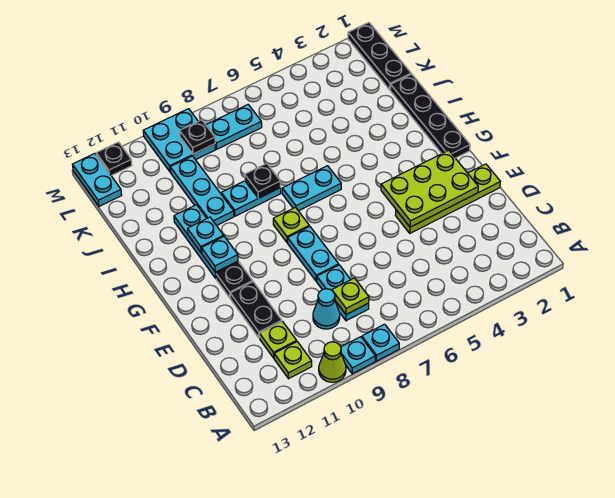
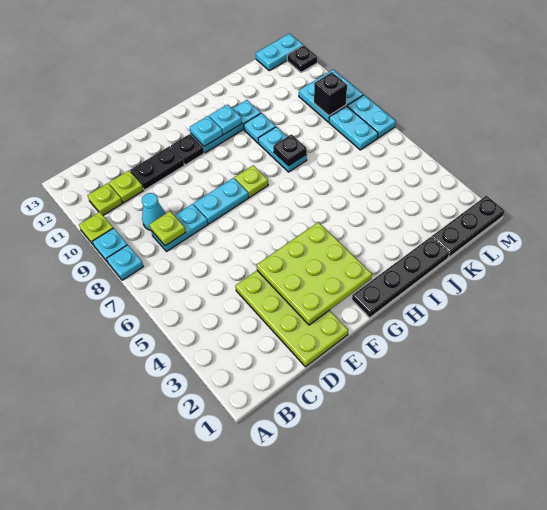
lime cone A10 level 1 -> lime plate A10 level 1
lime plate E1:E4 level 1 -> lime plate D1:E4 level 1
lime plate E2:F4 level 2 -> lime plate E2:G4 level 2
cyan plate H6:H7 level 1 -> cyan plate M7:M8 level 1
cyan plate I10:K10 level 1 -> cyan plate I10 level 1
black plate L9 level 2 -> black brick L9 level 2

